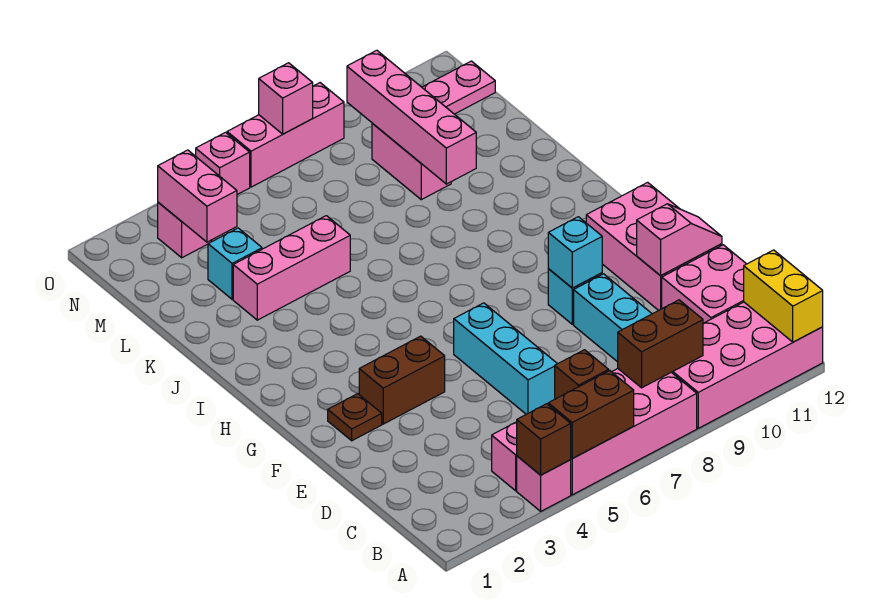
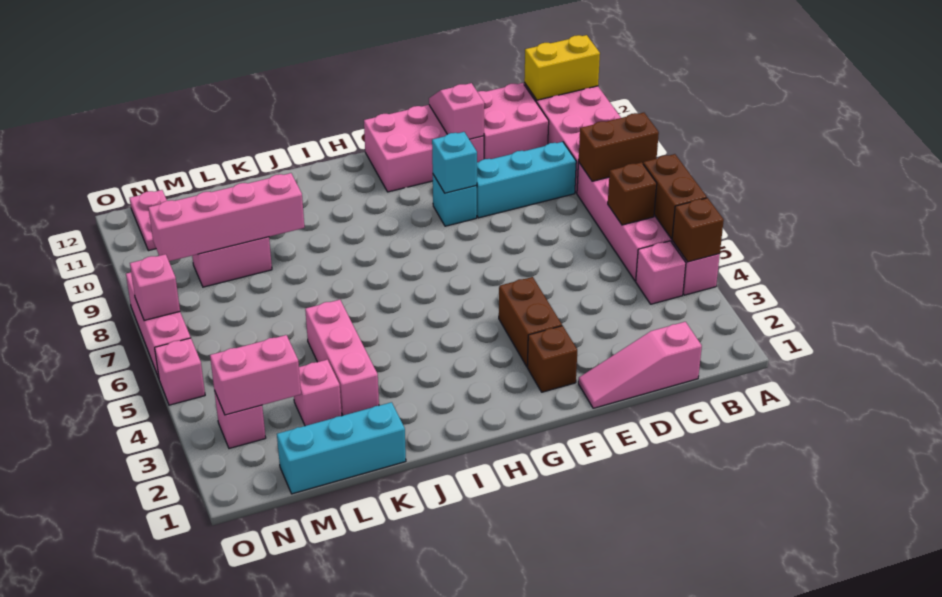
brown brick B8:B9 level 2 -> brown brick A8:B8 level 2
none -> pink slope C1:E1 level 1 top C
cyan brick D6:F6 level 1 -> cyan brick K1:M1 level 1
brown plate F2 level 1 -> brown brick F2 level 1
cyan brick L3 level 1 -> pink brick L3 level 1

